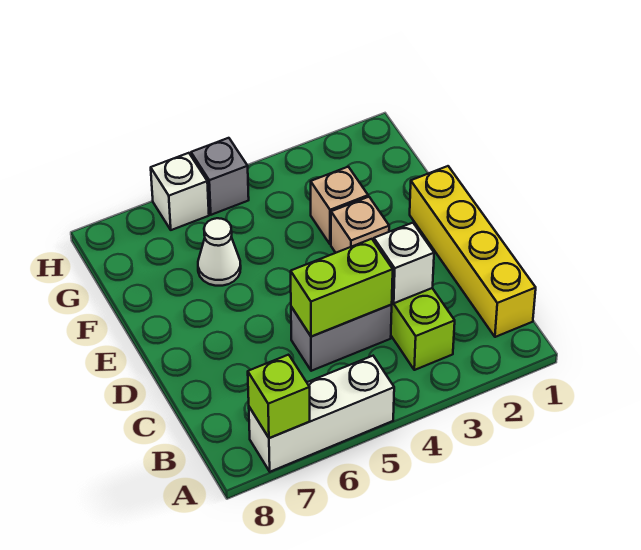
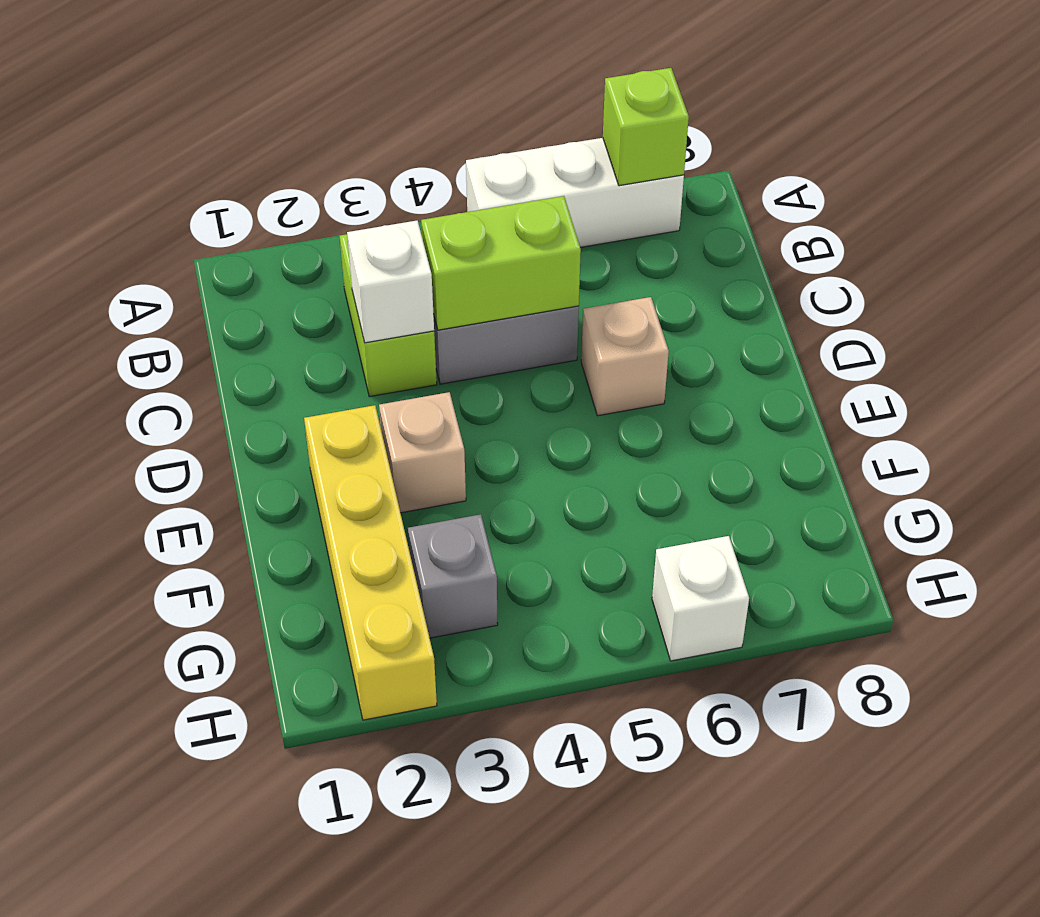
yellow brick B1:E1 level 1 -> yellow brick E2:H2 level 1
tan brick F3 level 1 -> tan brick D6 level 1
white cone F6 level 1 -> none
grey brick H5 level 1 -> grey brick G3 level 1

